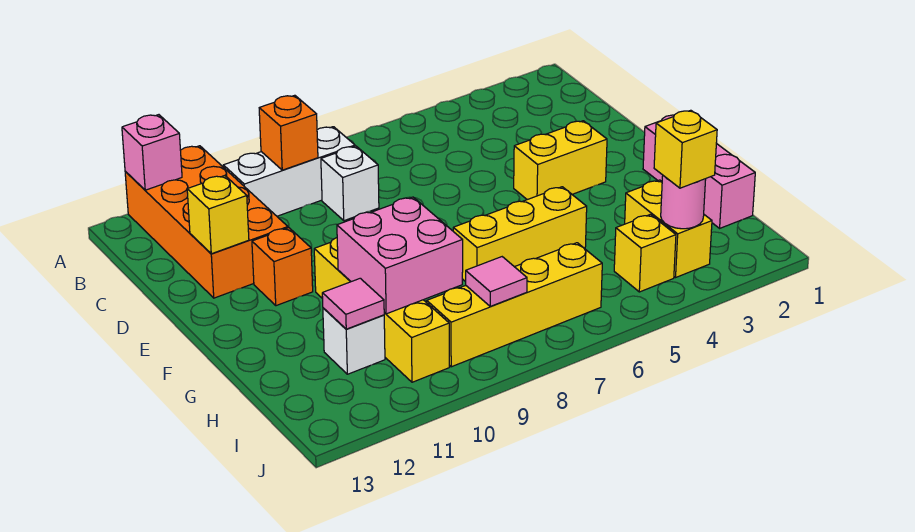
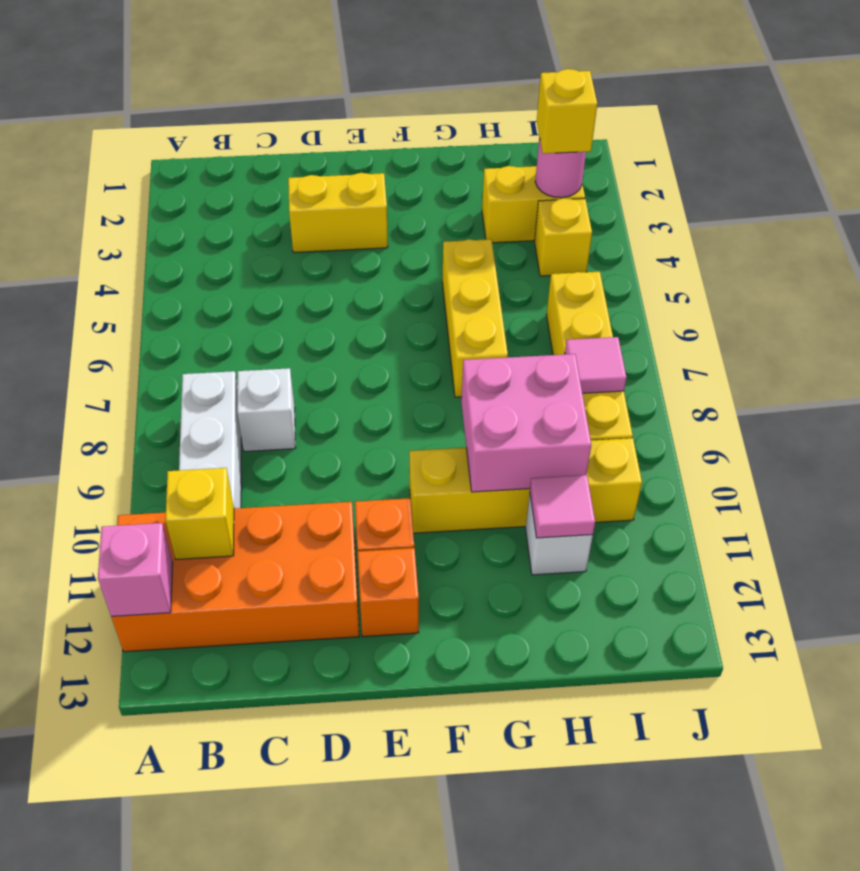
orange brick B9 level 2 -> orange brick E12 level 1
yellow brick D12 level 2 -> yellow brick B11 level 2
yellow brick E3:E4 level 1 -> yellow brick D3:E3 level 1
pink brick F1:H1 level 1 -> none

